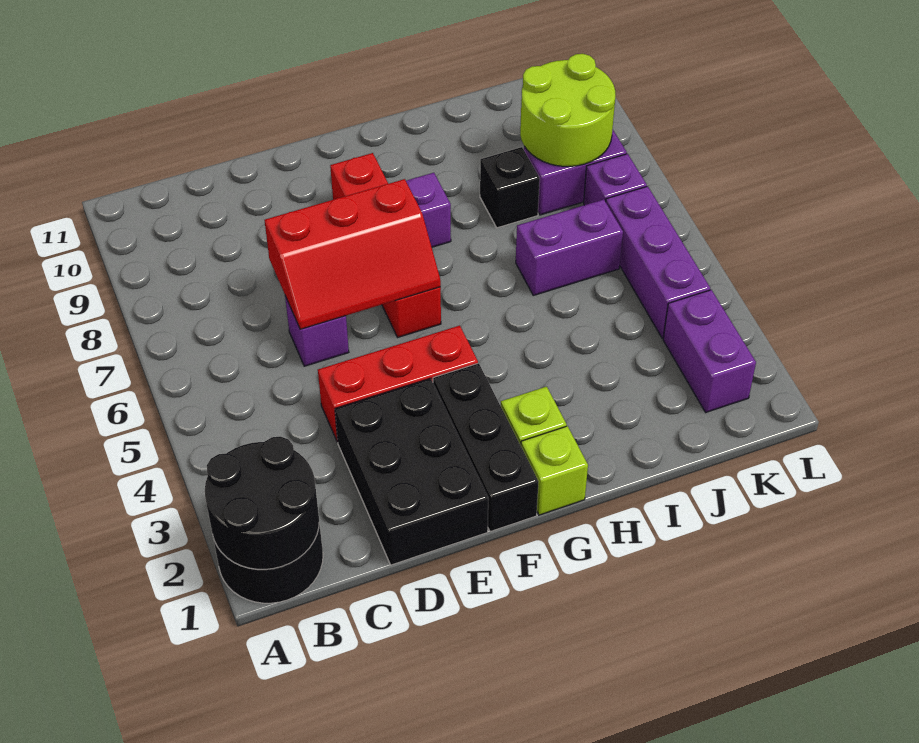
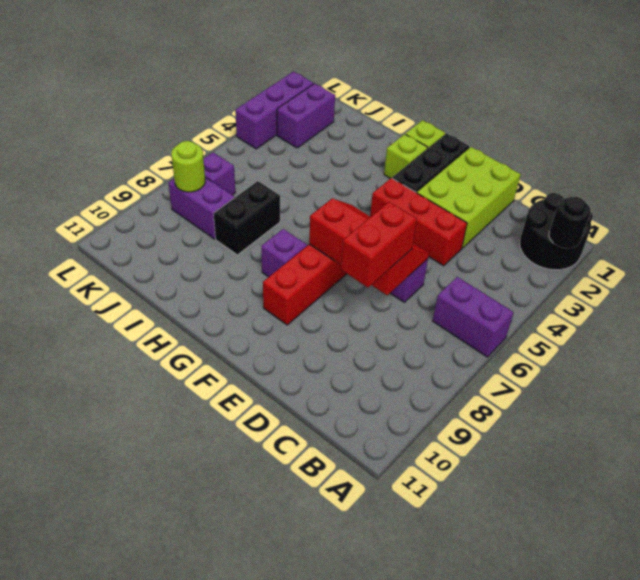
black round brick A1:B2 level 2 -> black round brick A2 level 2
black brick D1:E3 level 1 -> lime brick D1:E3 level 1
none -> red brick D7:D8 level 3
purple brick I6:J6 level 1 -> purple brick A6:B6 level 1
black brick I8 level 1 -> black brick I7:I8 level 1
lime round brick J8:K9 level 2 -> lime round brick K8 level 2
purple brick K4:K6 level 1 -> purple brick L2:L4 level 1

